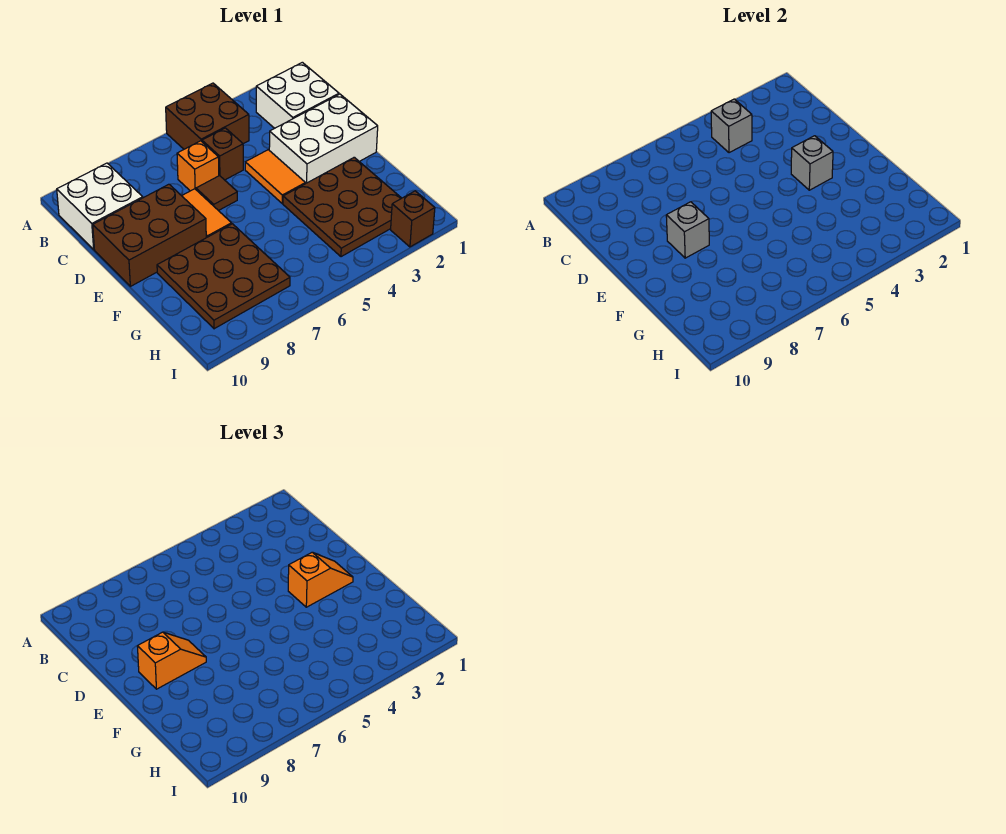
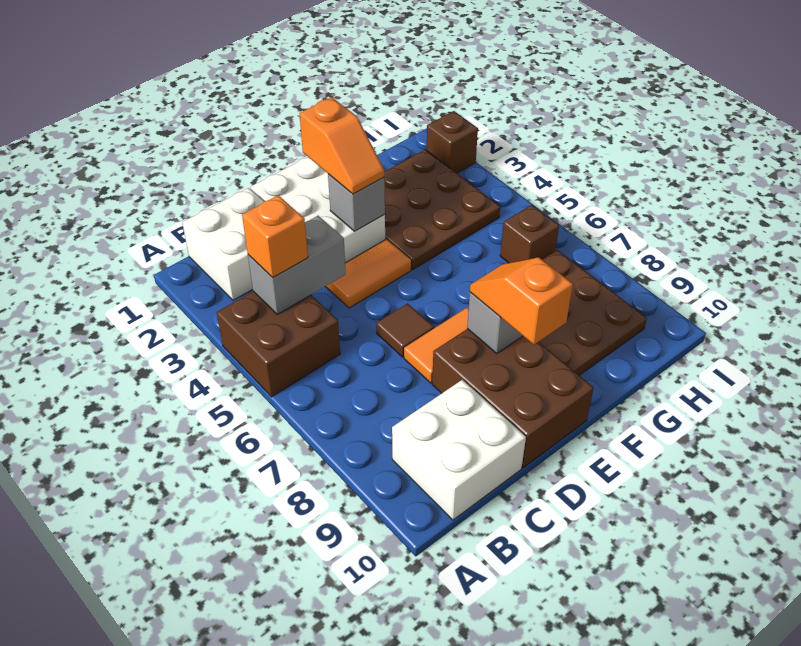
grey brick B4 level 2 -> grey brick B4:C4 level 2
brown brick C5 level 1 -> brown brick H6 level 1
orange brick C6 level 1 -> orange brick B4 level 3
orange slope E2:E3 level 3 top 3 -> orange slope E2:E3 level 3 top 2

